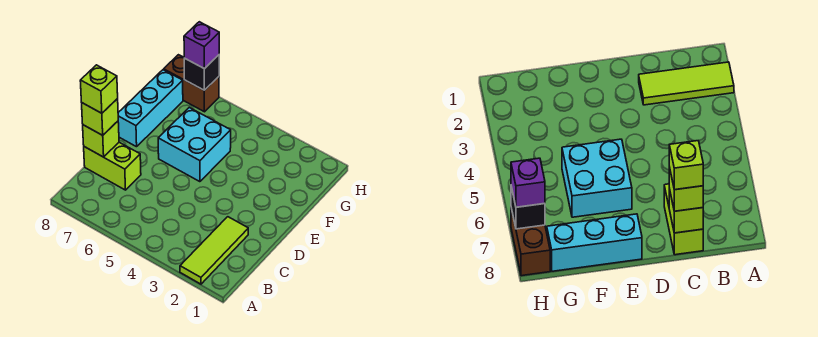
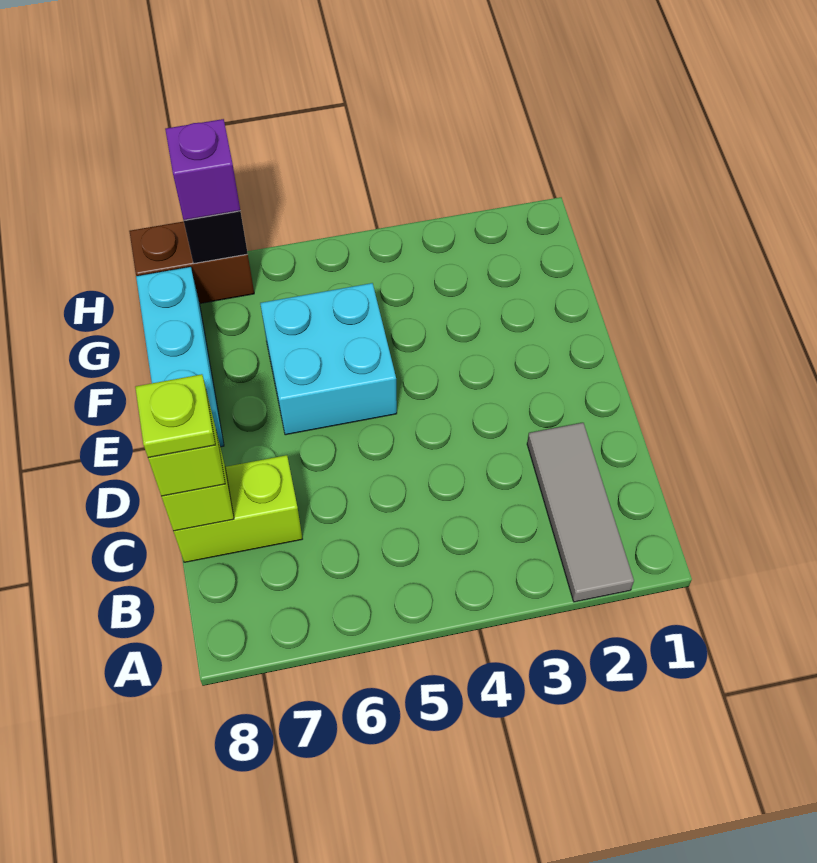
lime tile A2:C2 level 1 -> grey tile A2:C2 level 1
lime brick C8 level 4 -> lime plate C8 level 4

